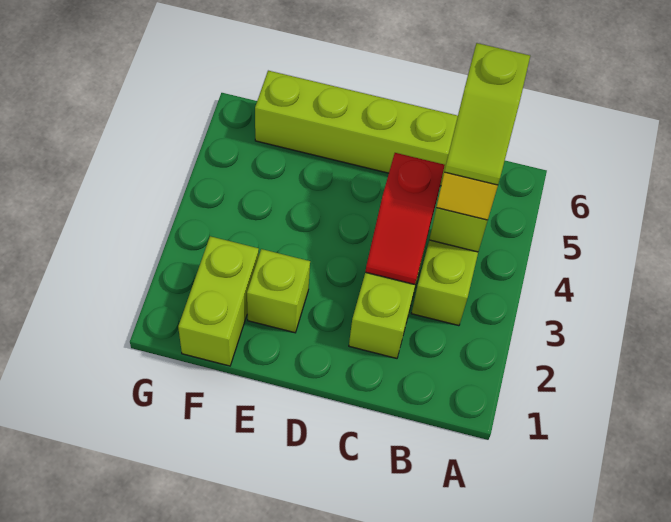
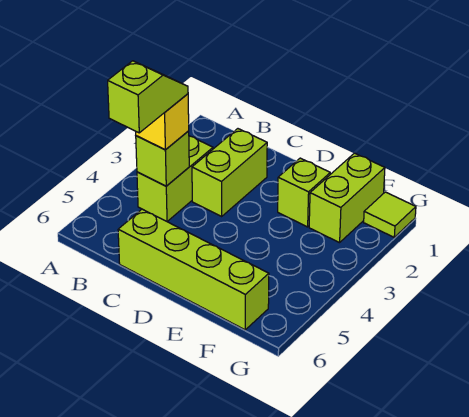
red slope C3:C4 level 2 top 4 -> none
none -> lime tile G1 level 1

